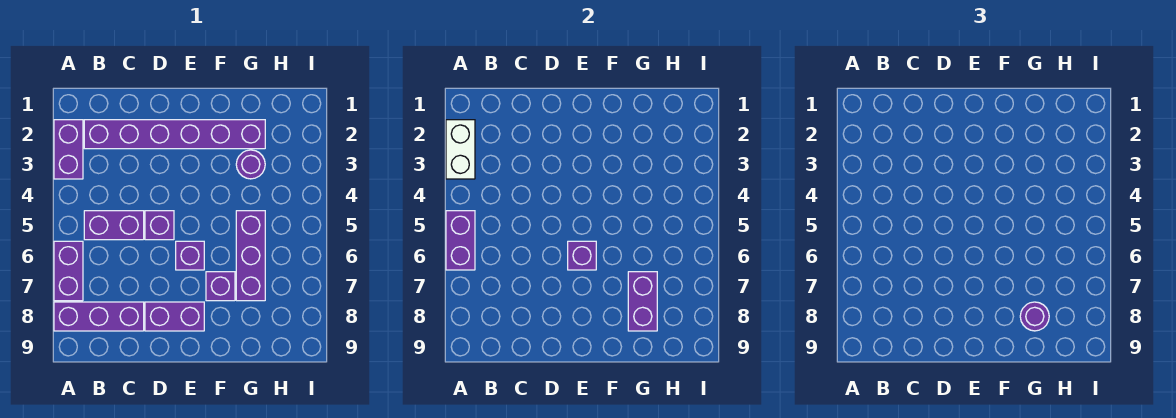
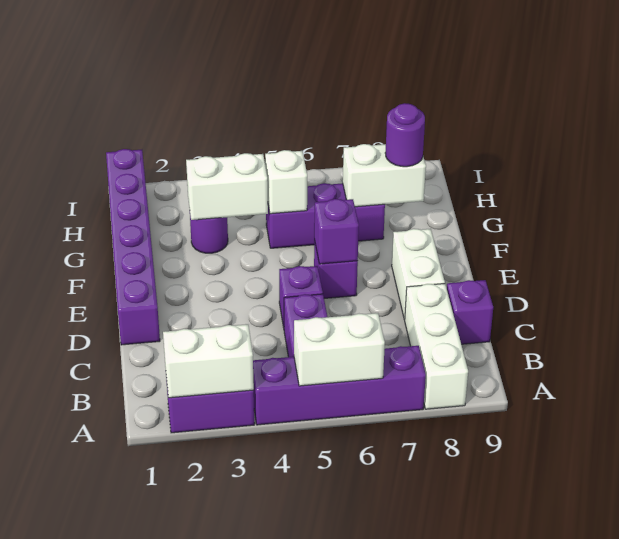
purple brick A5:A6 level 2 -> white brick A5:A6 level 2
purple brick A6:A7 level 1 -> purple brick A4:A7 level 1
purple brick A8:C8 level 1 -> white brick A8:C8 level 1
purple brick B2:G2 level 1 -> purple brick D1:I1 level 1
purple brick D8:E8 level 1 -> white brick D8:E8 level 1
purple brick F7 level 1 -> purple brick C9 level 1
none -> white brick G3:G4 level 2
none -> white brick G5 level 2
purple brick G7:G8 level 2 -> white brick G7:G8 level 2

